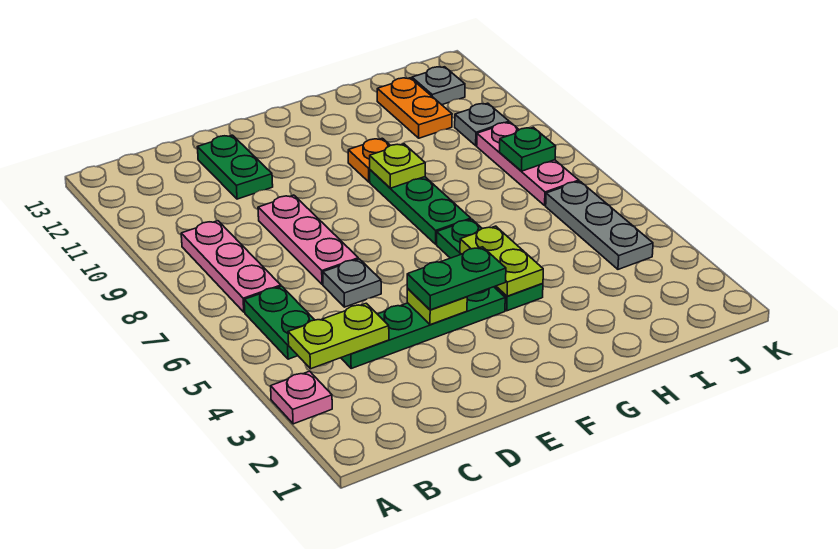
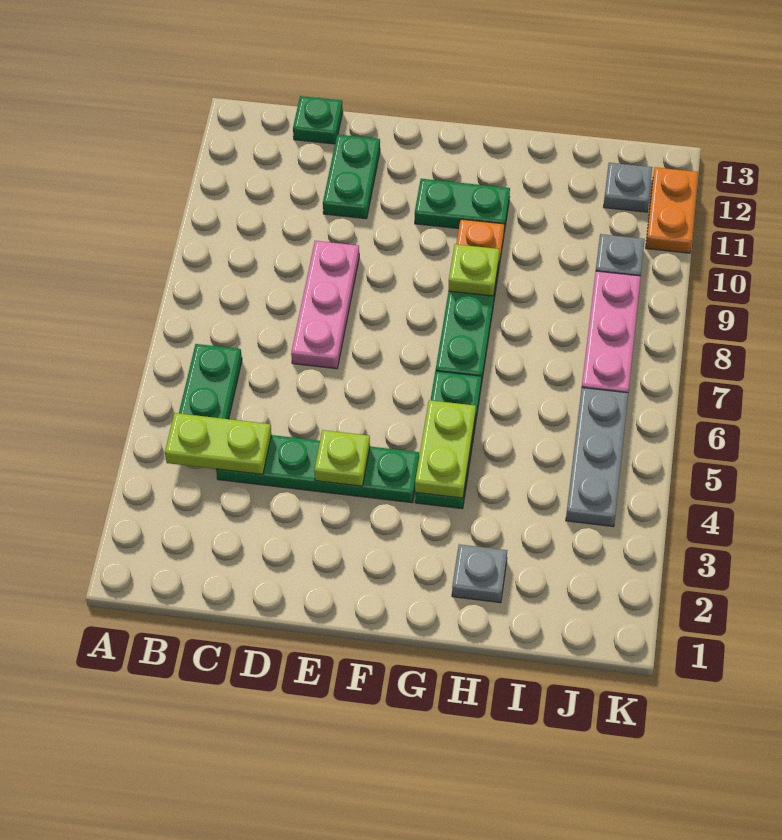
pink plate A3 level 1 -> none
pink plate B7:B9 level 1 -> none
grey plate D6 level 1 -> grey plate H2 level 1
green plate E4:F4 level 3 -> green plate F11:G11 level 1
orange plate I11:I12 level 1 -> orange plate K11:K12 level 1
green plate J8 level 2 -> green plate C13 level 1

